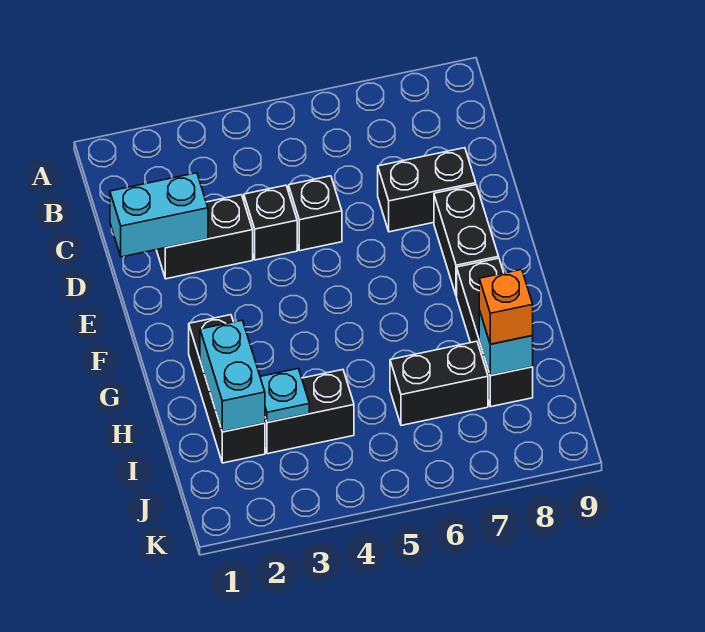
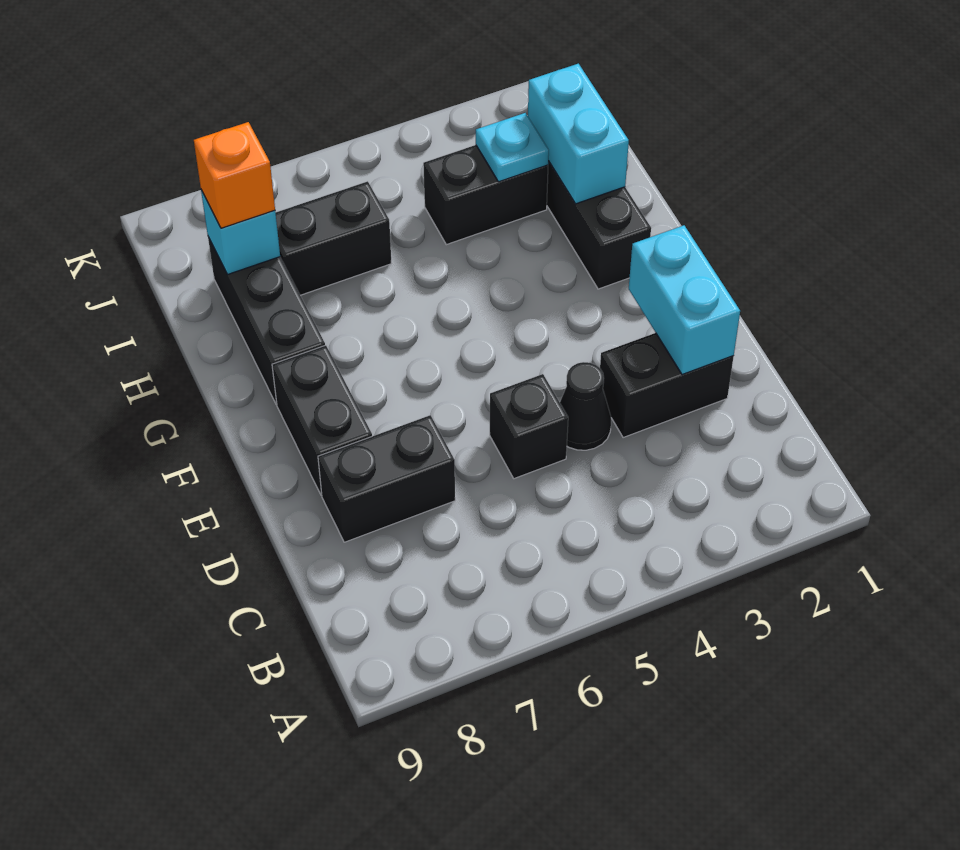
cyan brick D1:D2 level 2 -> cyan brick D2:E2 level 2
black brick D4 level 1 -> black cone D4 level 1

